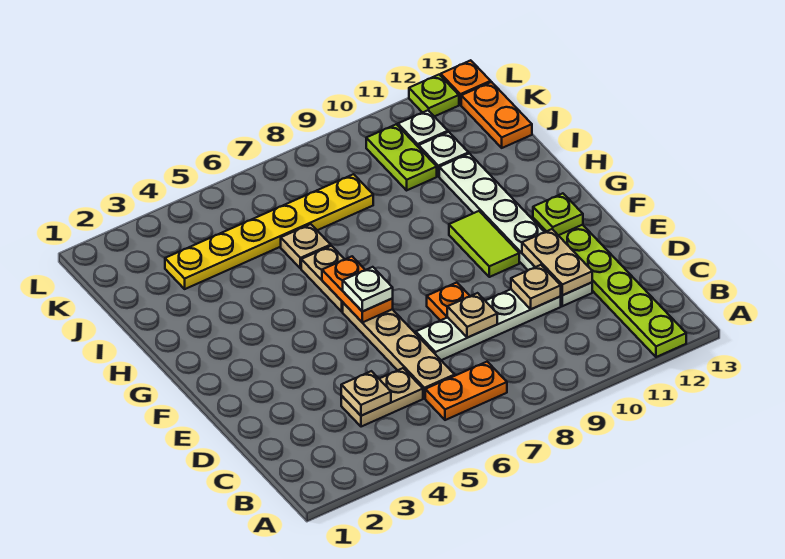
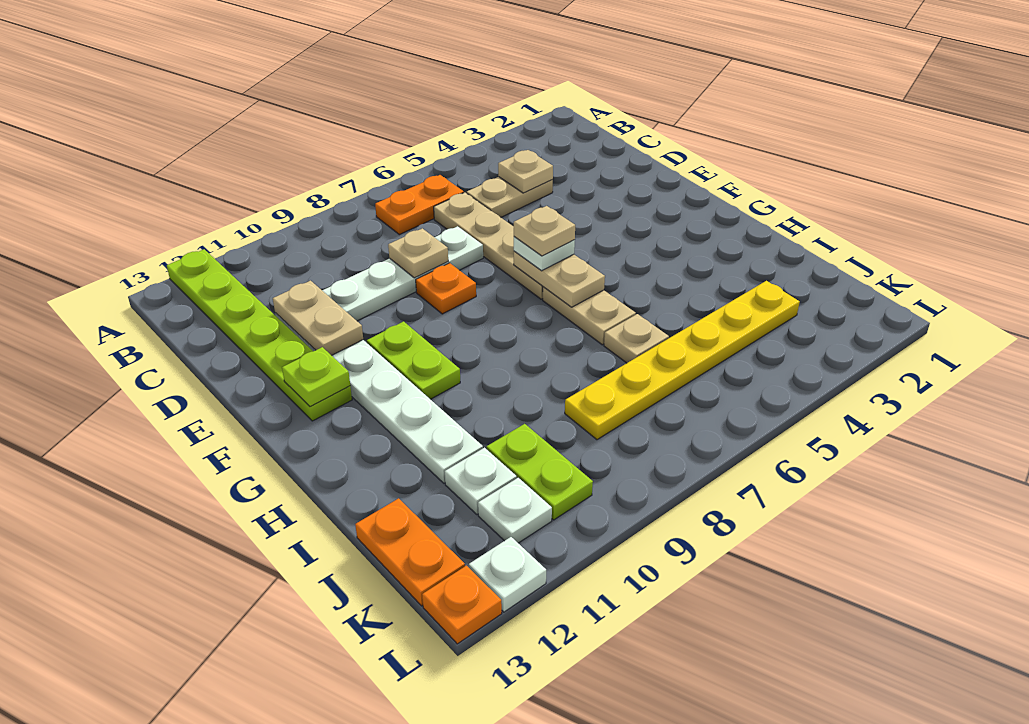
tan plate D10 level 2 -> tan plate F6 level 4
orange plate F6:G6 level 2 -> tan plate F6:G6 level 2
lime tile F10:G10 level 1 -> lime plate F10:G10 level 1
lime plate L12 level 1 -> white plate L12 level 1

